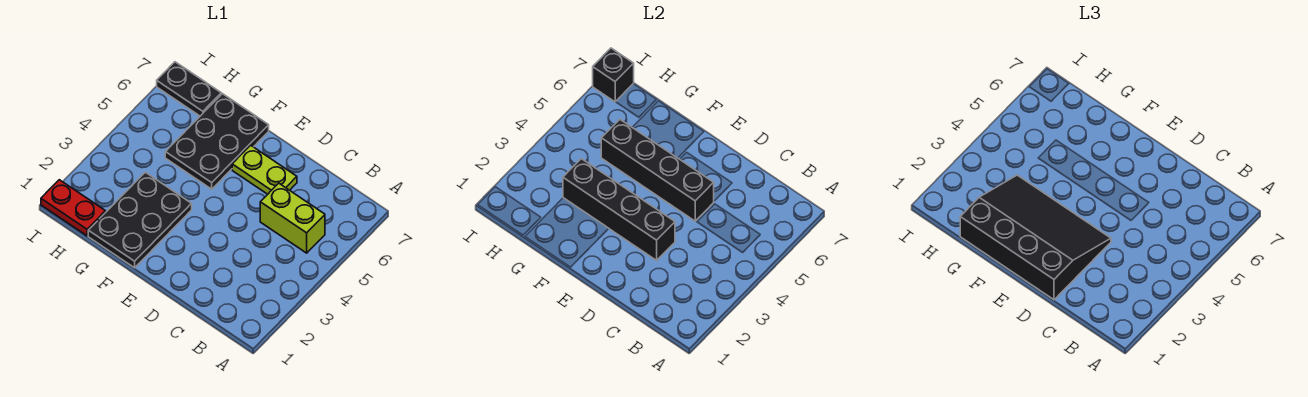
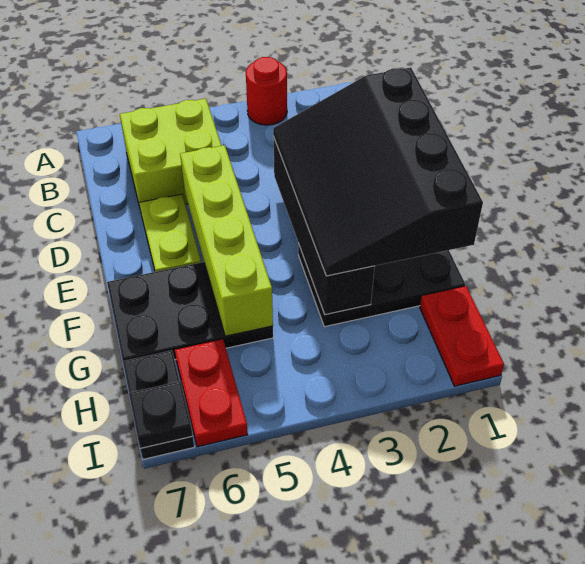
none -> red round brick A3 level 1
lime brick B5:C5 level 1 -> lime brick B5:C6 level 1
black brick D5:G5 level 2 -> lime brick D5:G5 level 2
none -> red plate H6:I6 level 1
black brick I7 level 2 -> black plate I7 level 2

